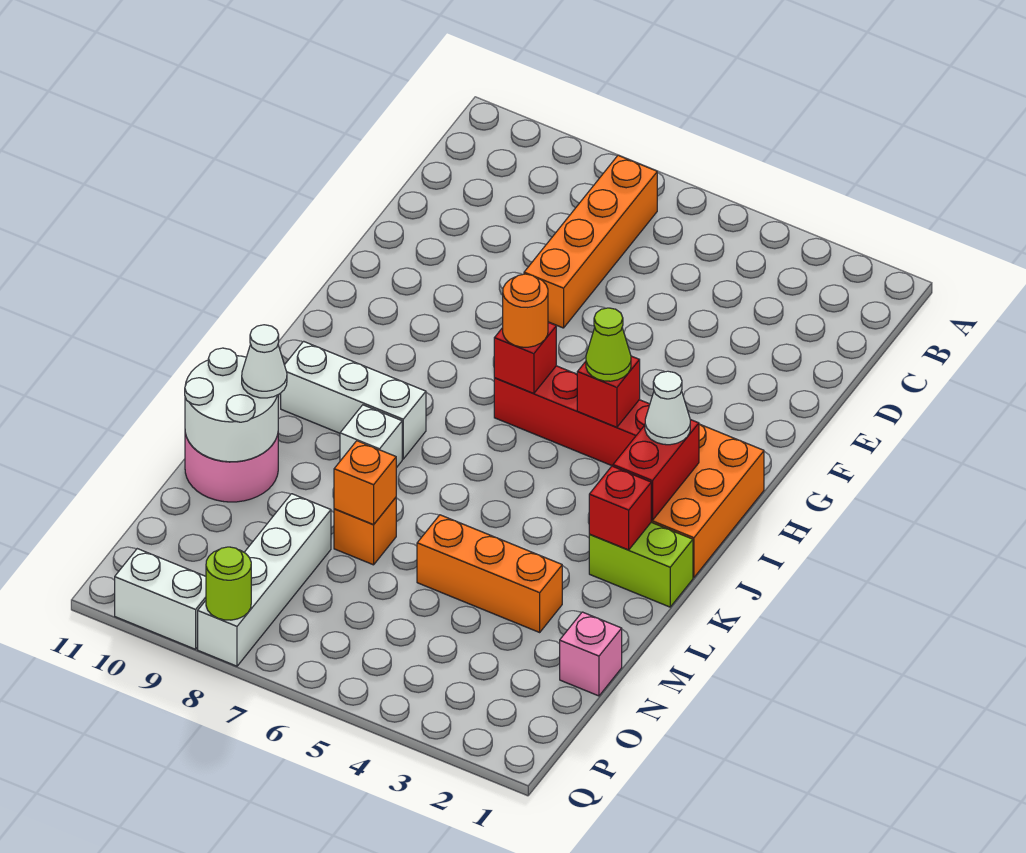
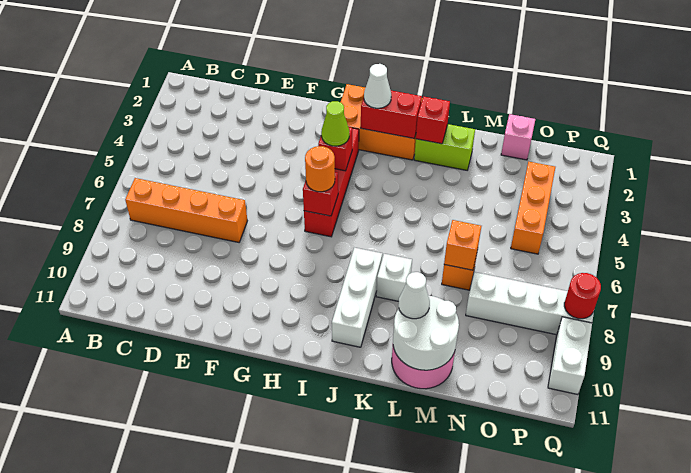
lime brick K1:K2 level 1 -> lime brick K2:L2 level 1
orange brick M3:M5 level 1 -> orange brick O3:O5 level 1
lime round brick Q8 level 2 -> red round brick Q8 level 2

